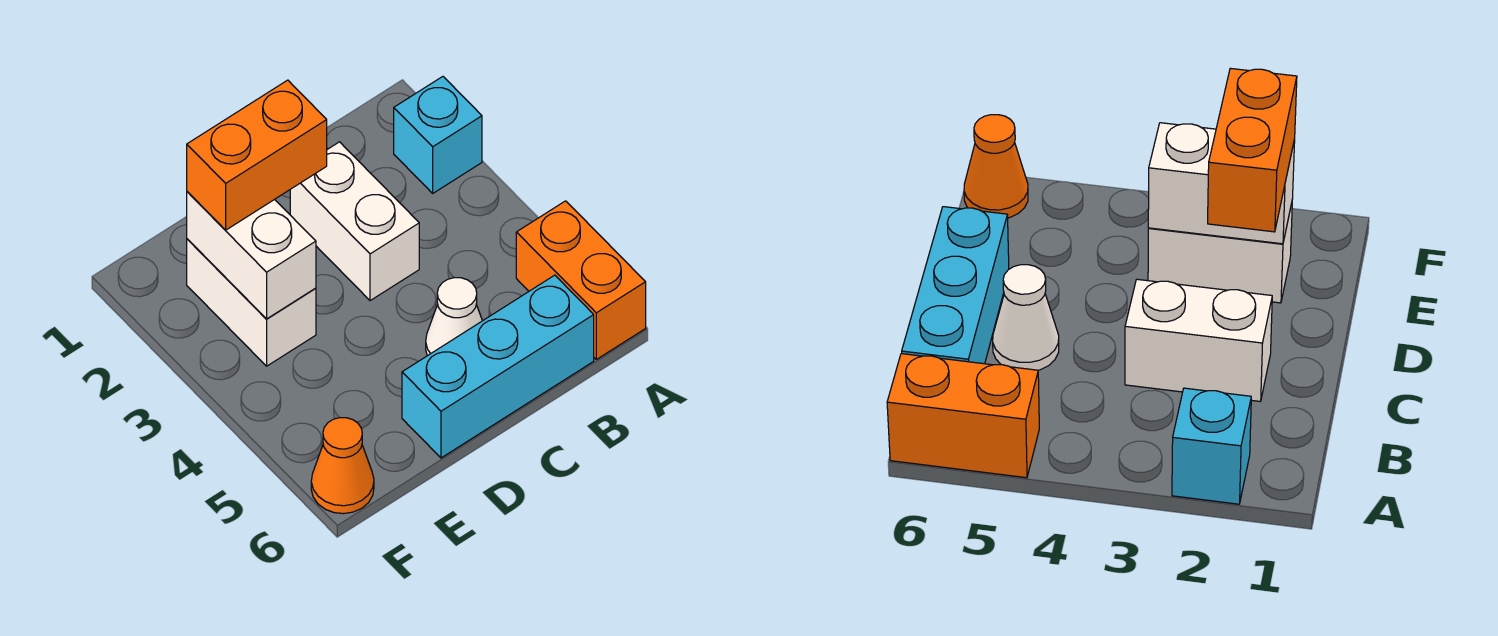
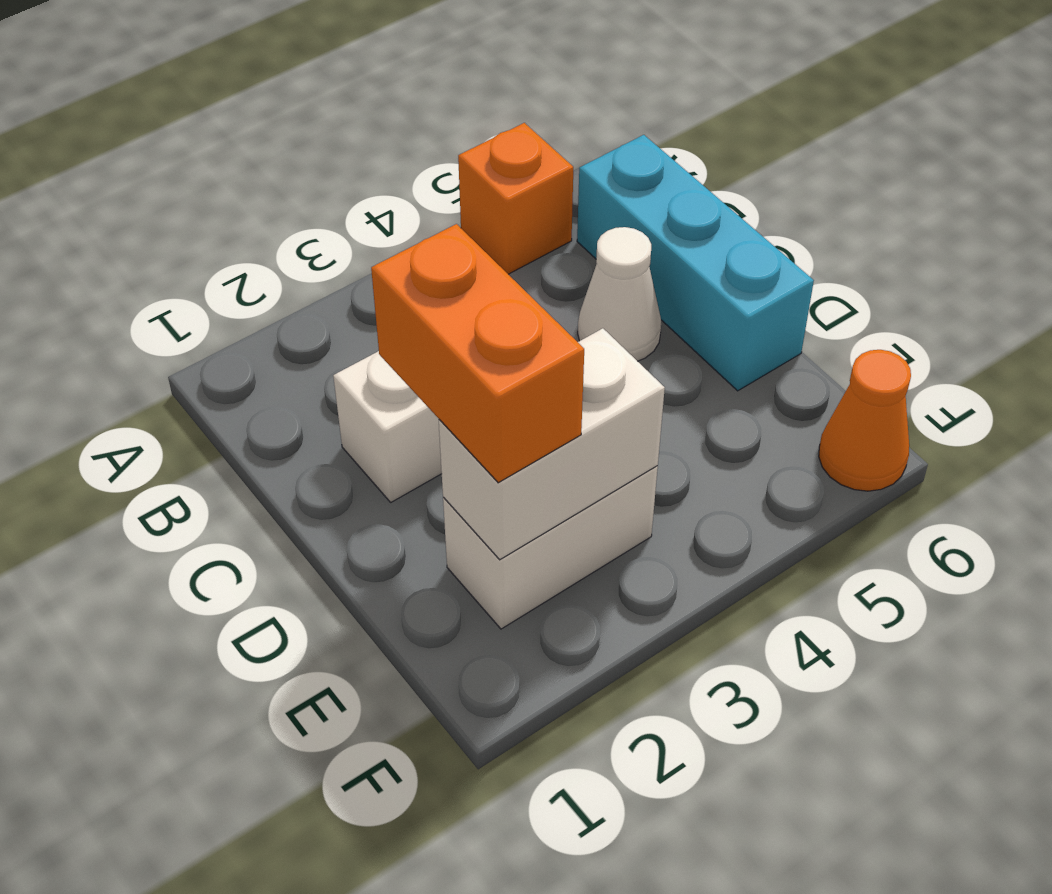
cyan brick A2 level 1 -> none
orange brick A5:A6 level 1 -> orange brick A5 level 1

